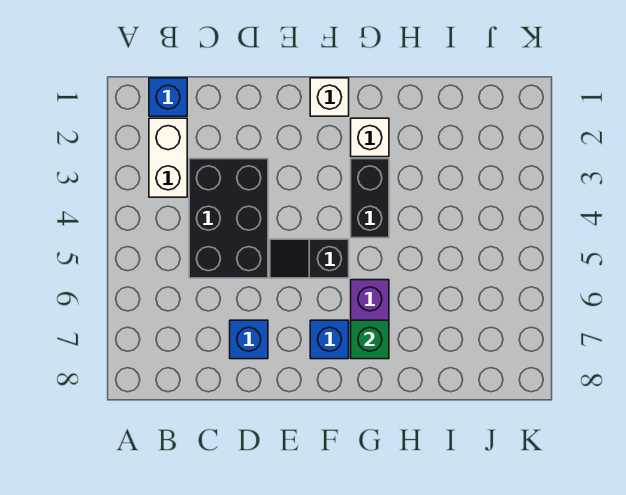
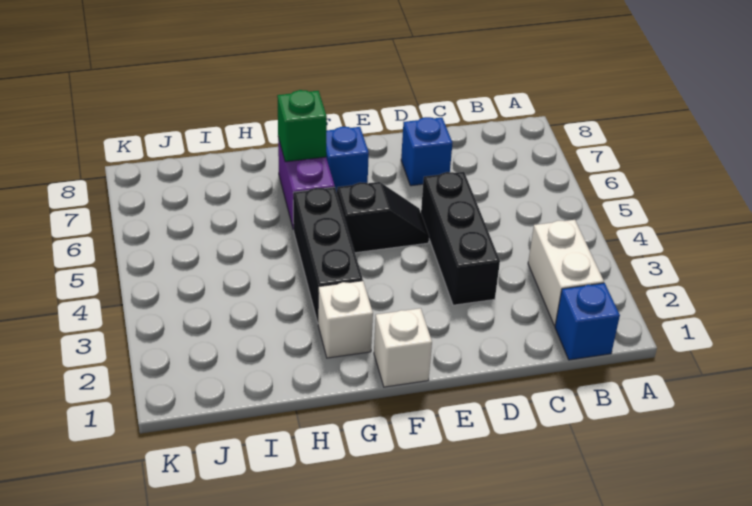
black brick C3:D5 level 1 -> black brick D3:D5 level 1
black brick G3:G4 level 1 -> black brick G3:G5 level 1

